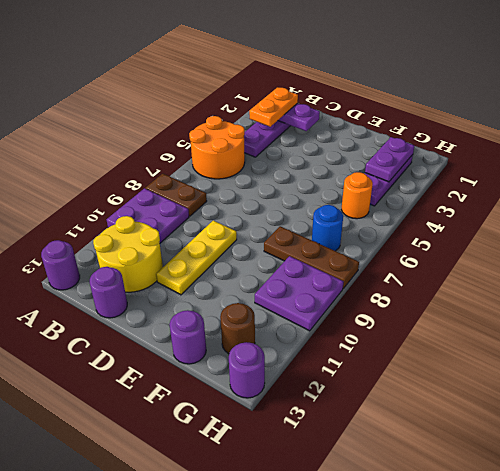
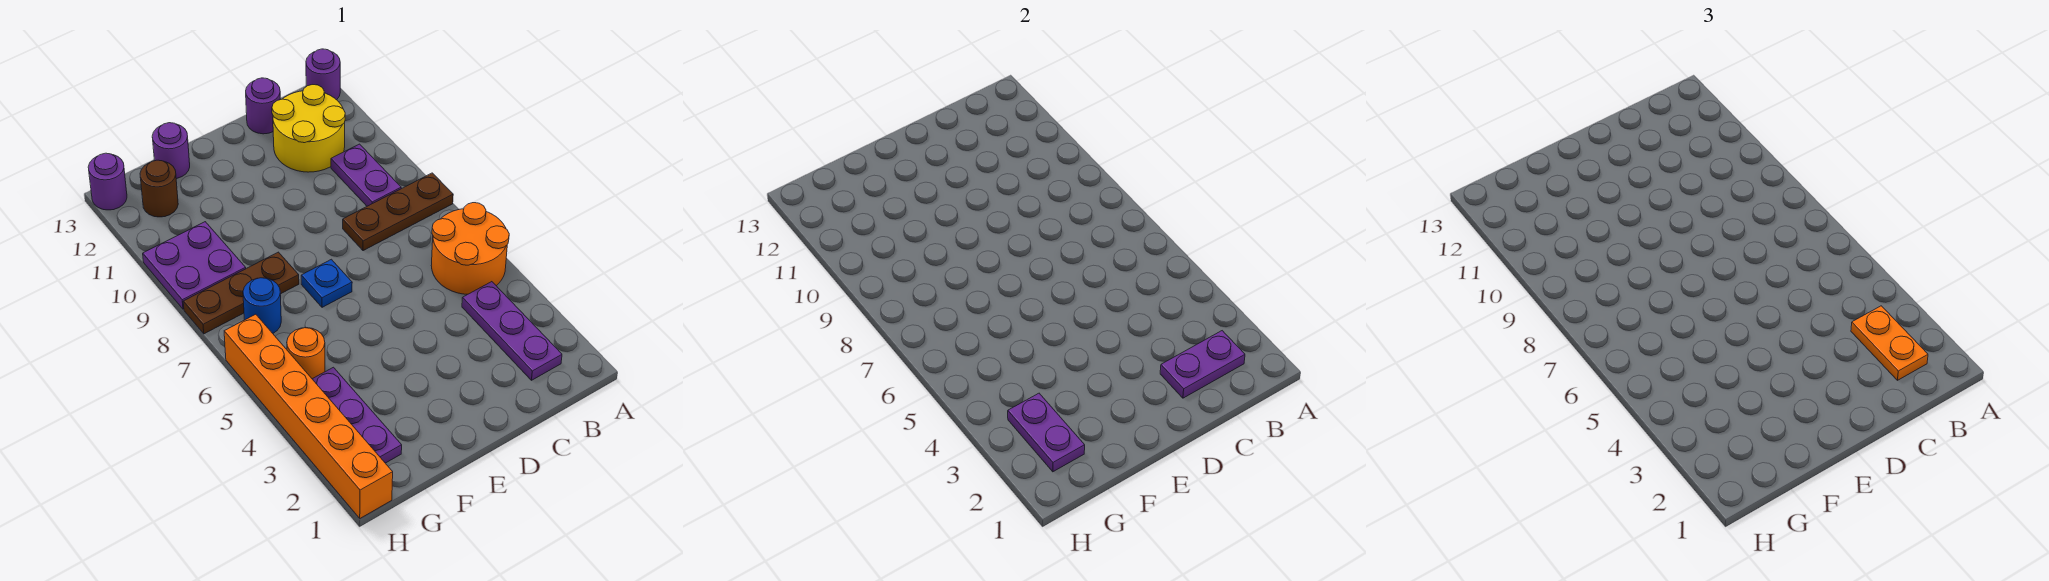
brown plate A8:B8 level 1 -> brown plate A8:C8 level 1
purple plate A9:B10 level 1 -> purple plate B9:B10 level 1
yellow plate D9:D11 level 1 -> none
none -> blue plate E7 level 1
none -> orange brick H1:H6 level 1

